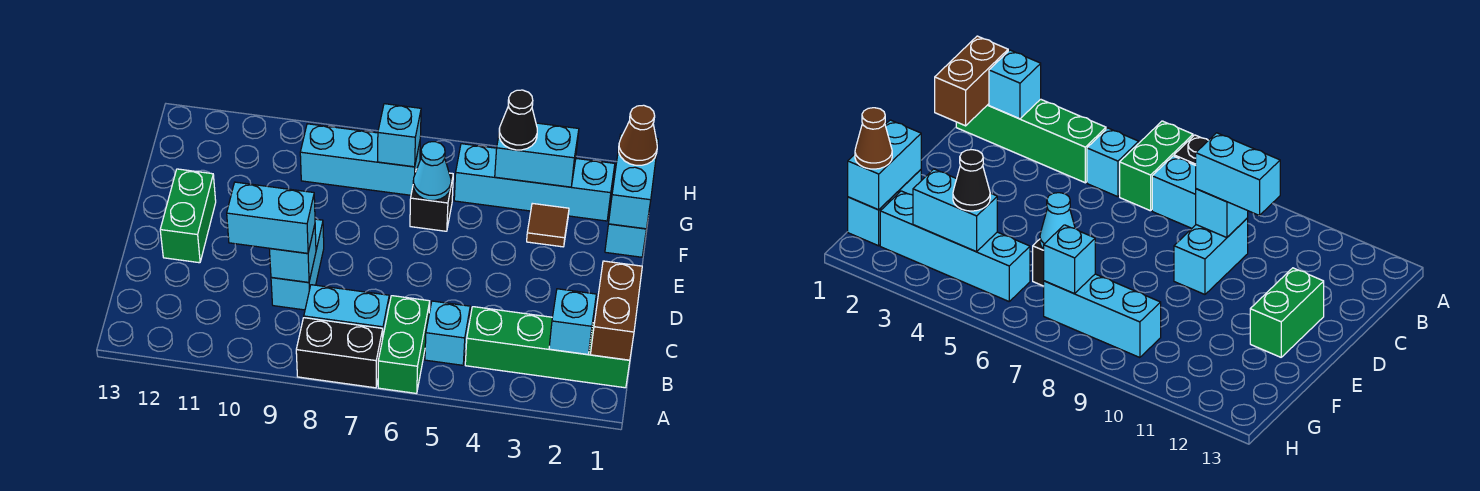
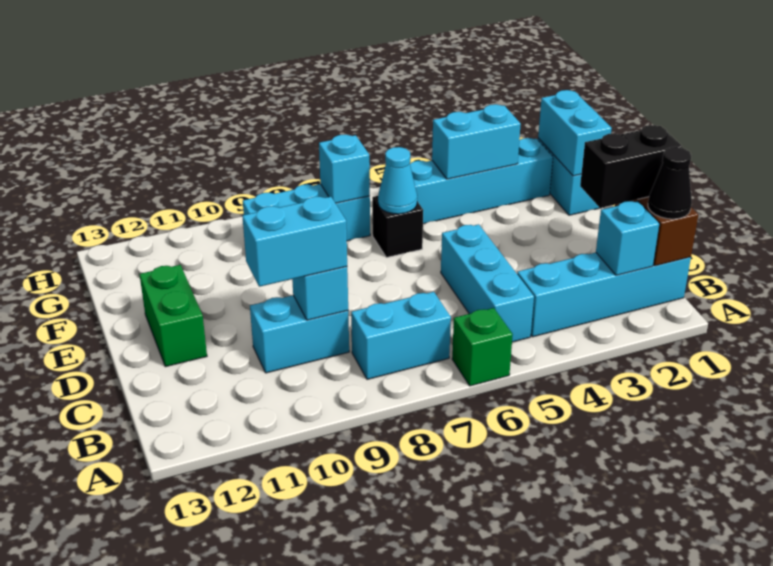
green brick A6:B6 level 1 -> green brick A6 level 1
black brick A7:A8 level 1 -> black brick C1:C2 level 3
green brick B1:B4 level 1 -> cyan brick B1:B4 level 1
cyan brick B5 level 1 -> cyan brick B5:D5 level 1
cyan brick C9:D9 level 1 -> cyan brick C9:C10 level 1
brown tile F3 level 1 -> none
brown cone G1 level 3 -> none
black cone G4 level 3 -> black cone B1 level 3

